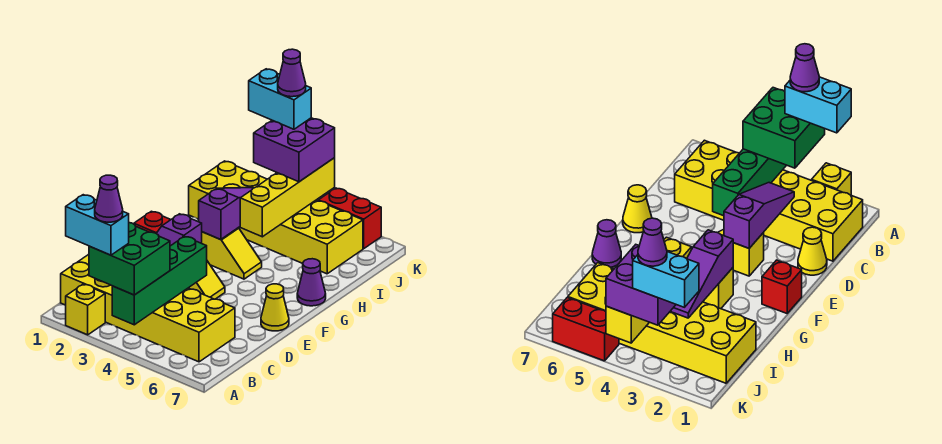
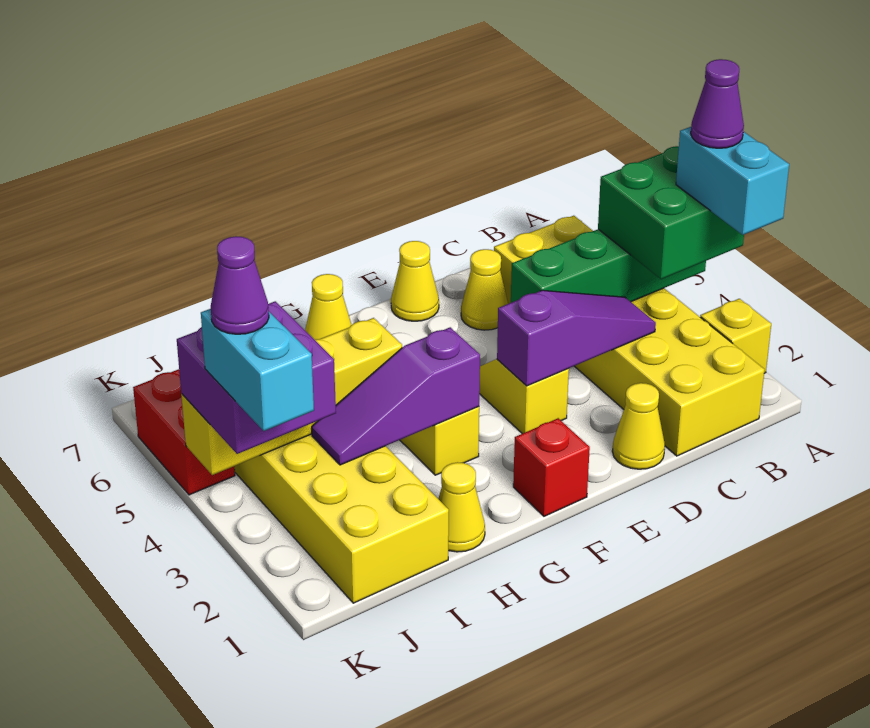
none -> yellow cone D6 level 1
purple cone G7 level 1 -> yellow cone G7 level 1
none -> yellow cone H1 level 1

